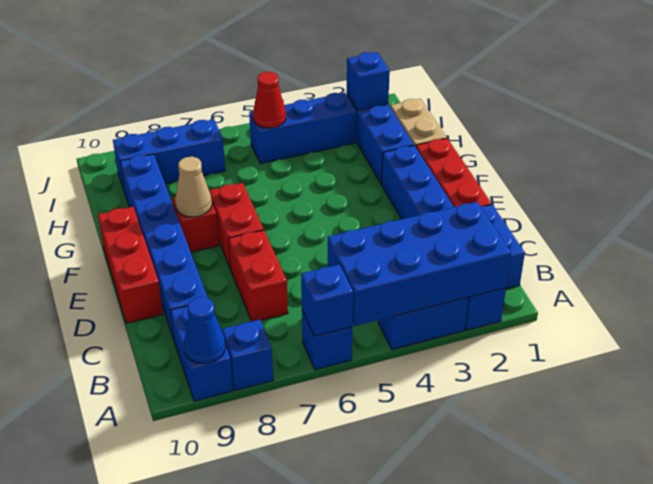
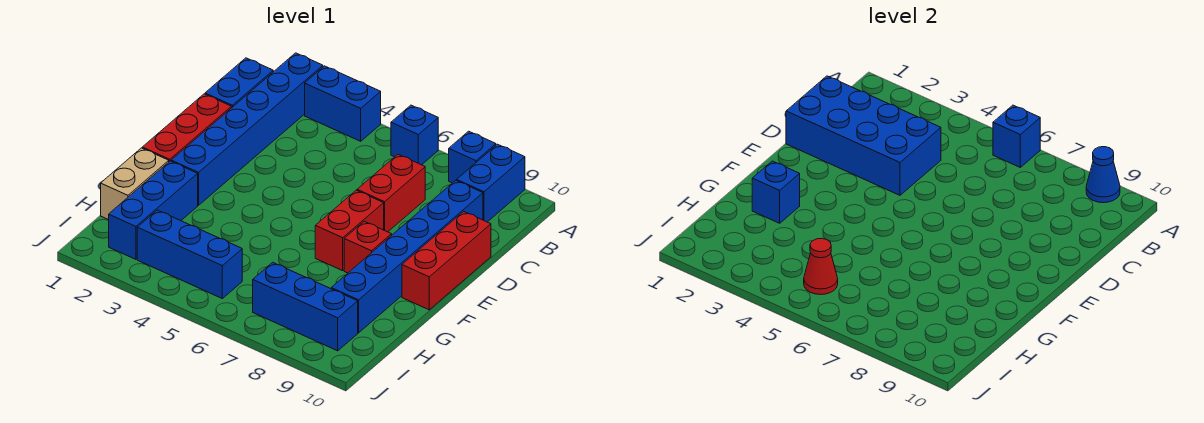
blue brick A2:B5 level 2 -> blue brick C1:D4 level 2
tan cone F8 level 2 -> none
blue brick I2 level 2 -> blue brick G2 level 2

